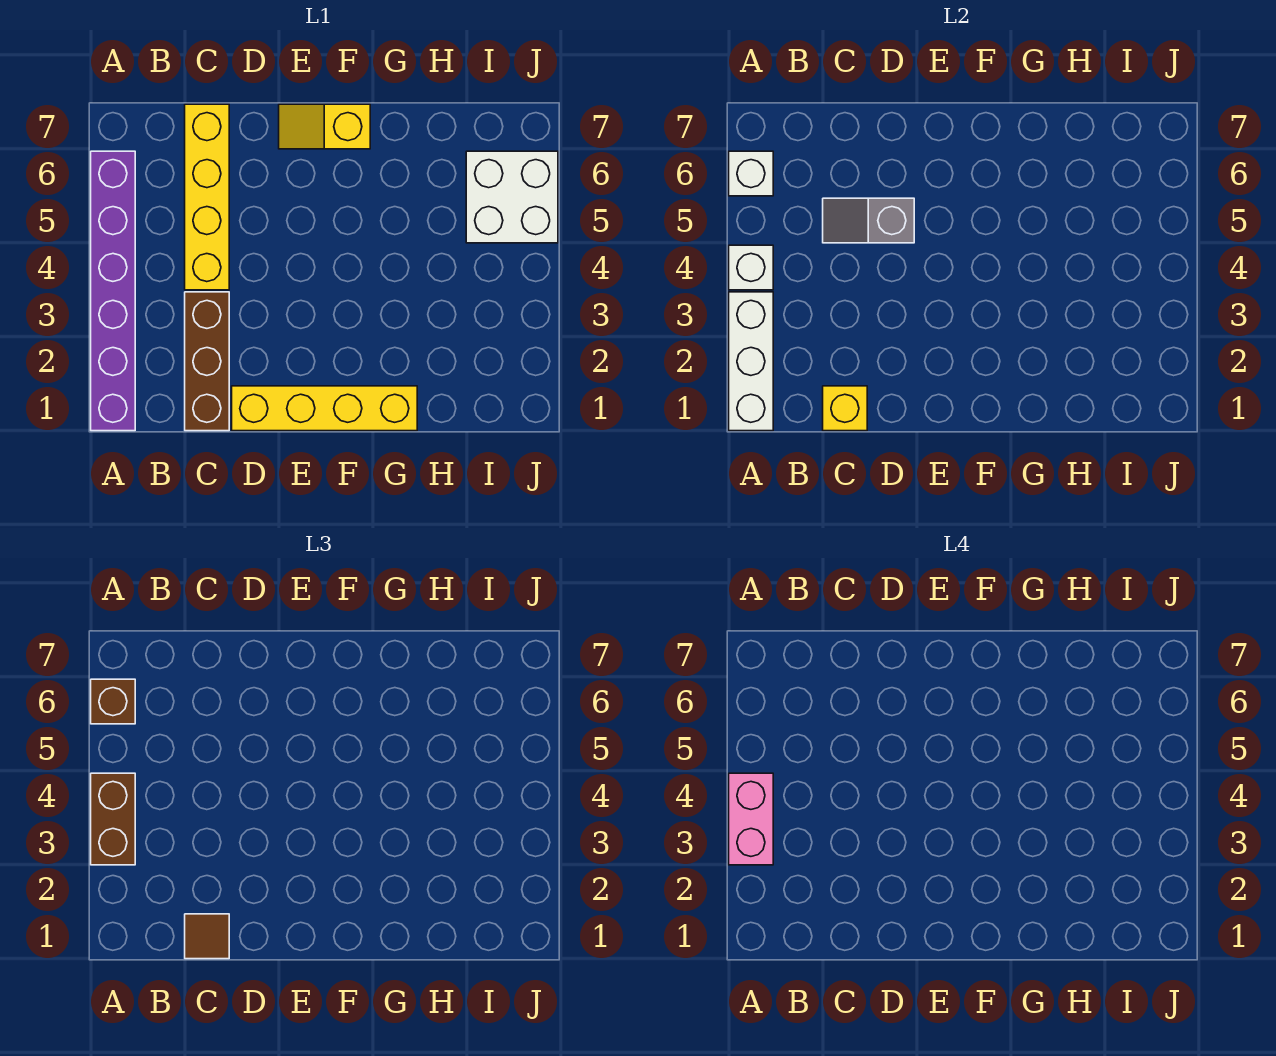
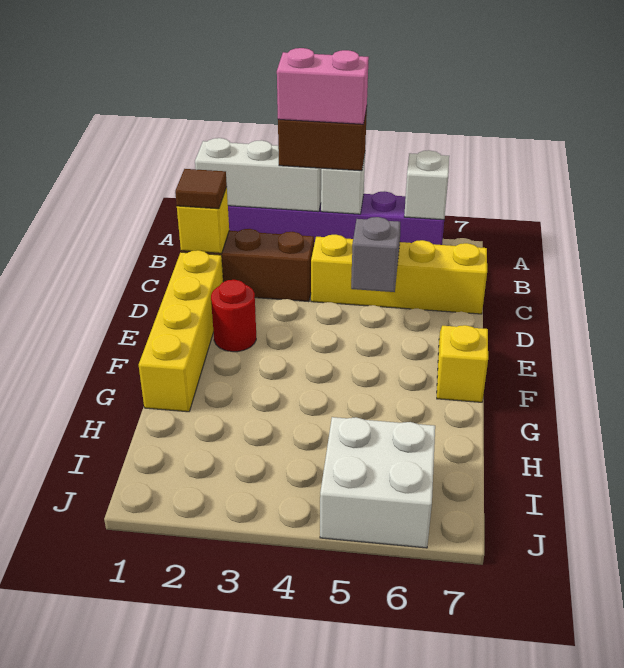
brown brick A6 level 3 -> none
none -> red round brick E2 level 1

